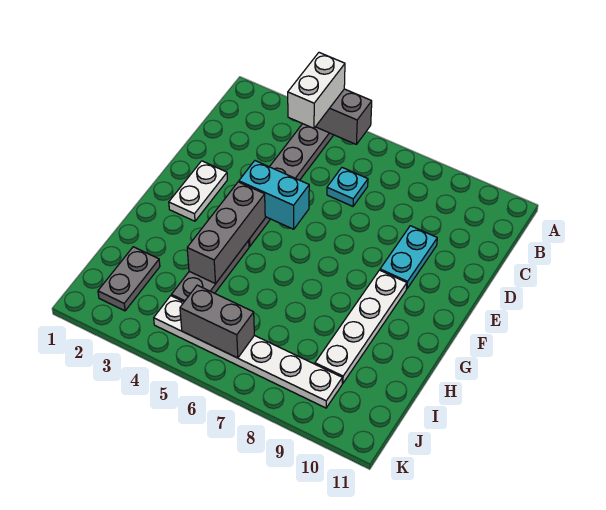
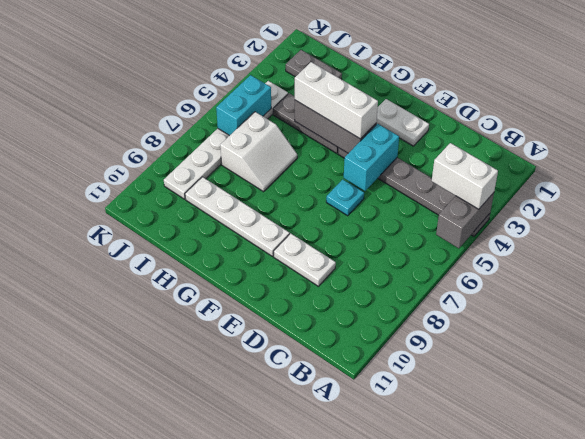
cyan plate C6 level 1 -> cyan plate E6 level 1
cyan plate D9:E9 level 1 -> white plate D9:E9 level 1
none -> white brick F4:H4 level 3
none -> white slope H6:I7 level 1 top I
grey brick J5:J6 level 2 -> cyan brick J5:J6 level 2

